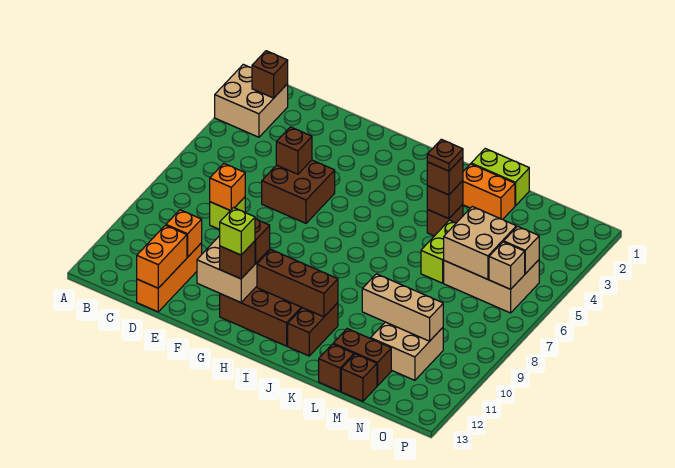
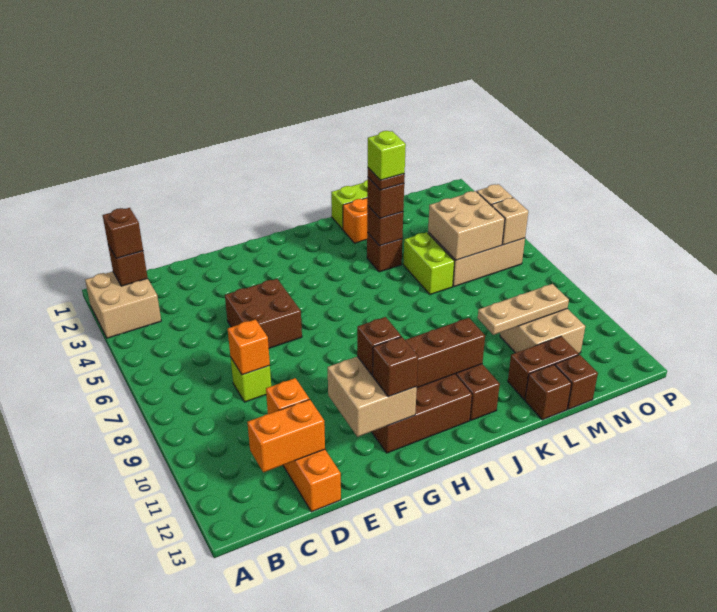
orange brick D12:D13 level 2 -> orange brick C12:D12 level 2
brown brick E5 level 2 -> brown brick B2 level 3
lime brick G12 level 4 -> lime brick K4 level 5
tan brick L10:N10 level 2 -> tan plate L10:N10 level 2

